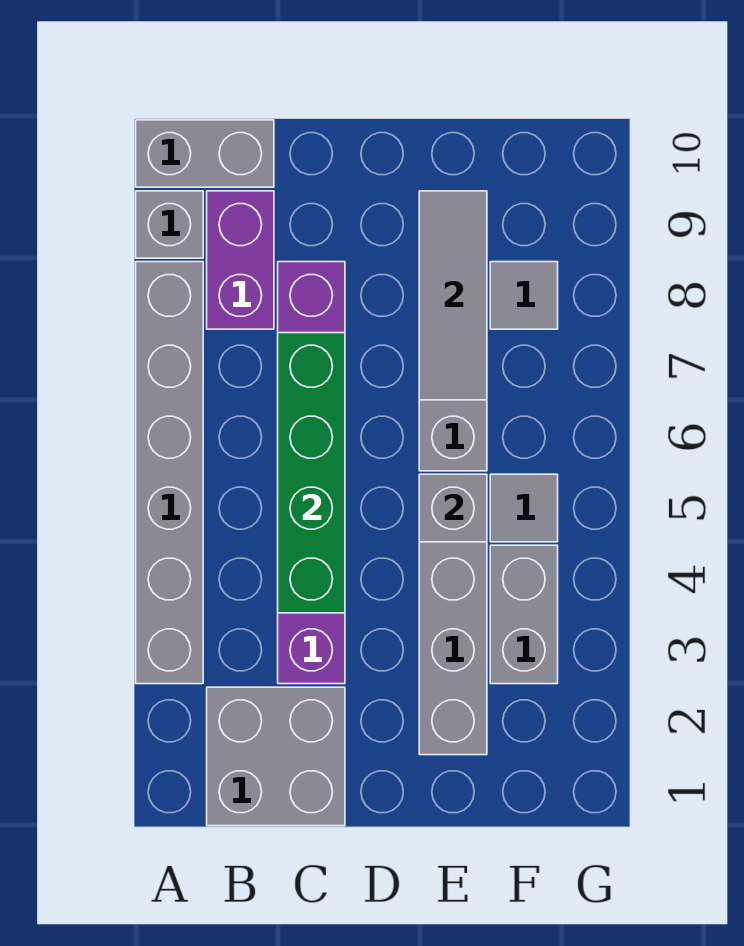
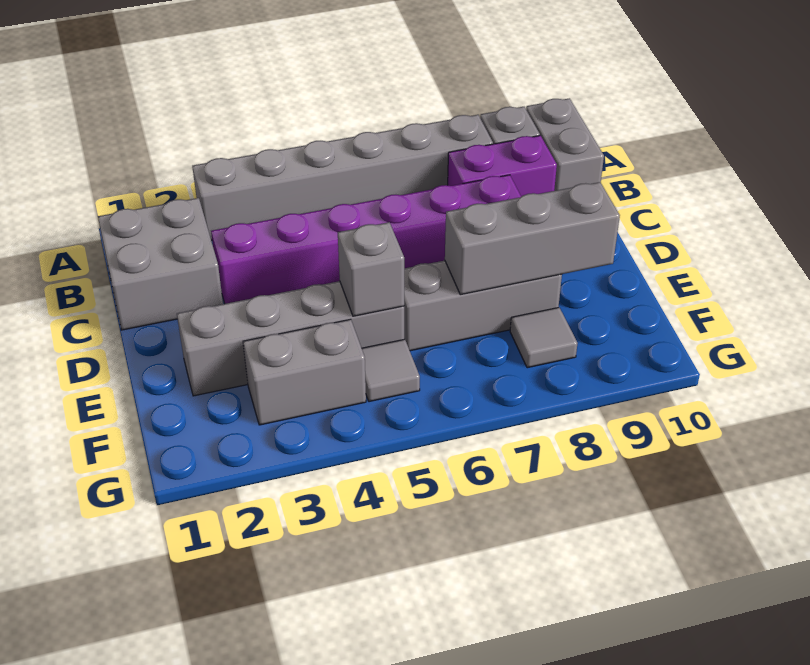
green brick C4:C7 level 2 -> none
grey tile E7:E9 level 2 -> grey brick E7:E9 level 2

